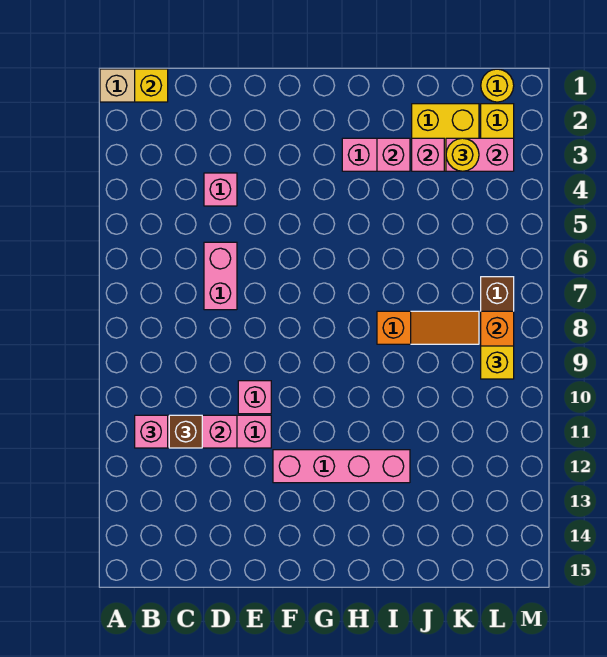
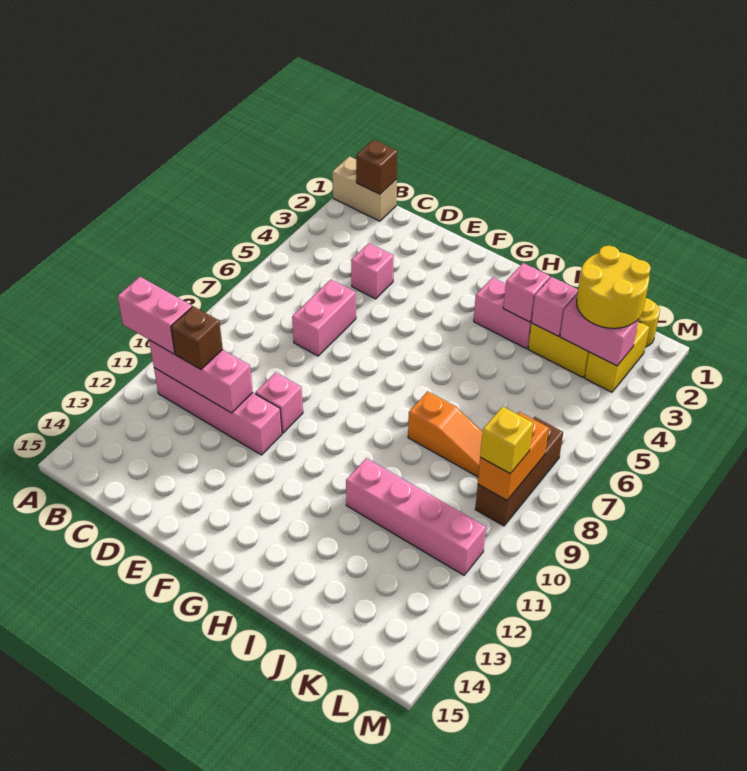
yellow brick B1 level 2 -> brown brick B1 level 2
pink brick B11 level 3 -> pink brick A11:B11 level 3
pink brick F12:I12 level 1 -> pink brick I11:L11 level 1
yellow round brick K3 level 3 -> yellow round brick K2:L3 level 3

